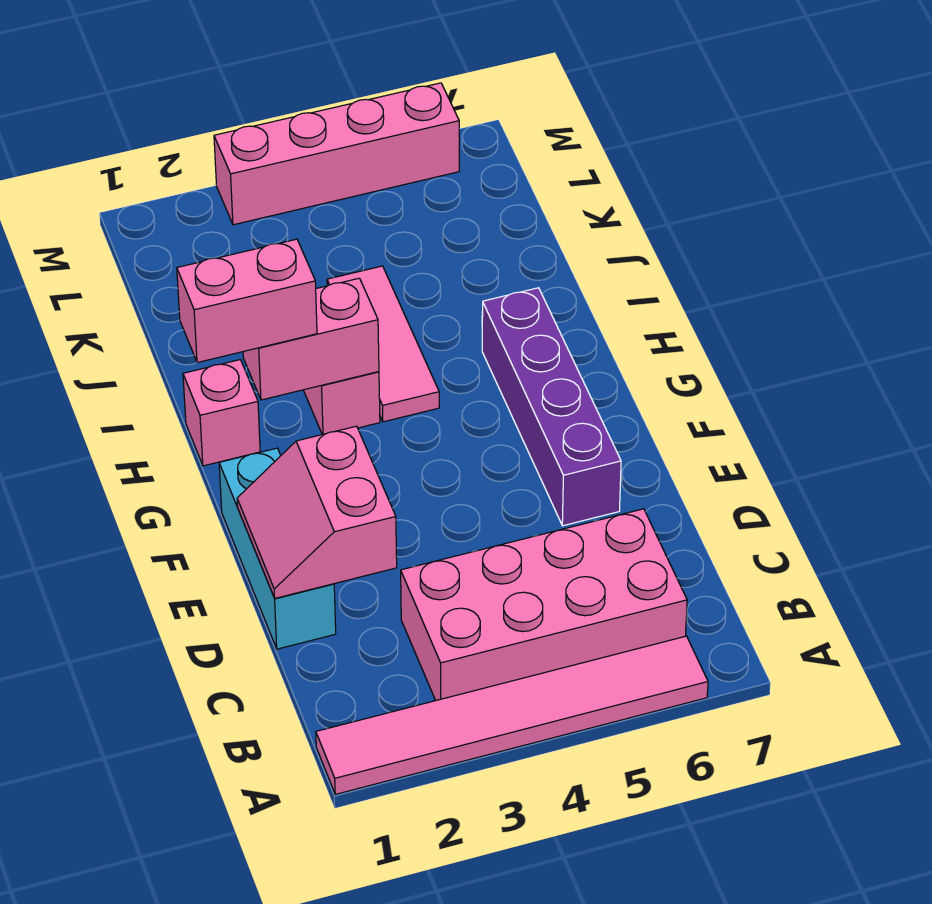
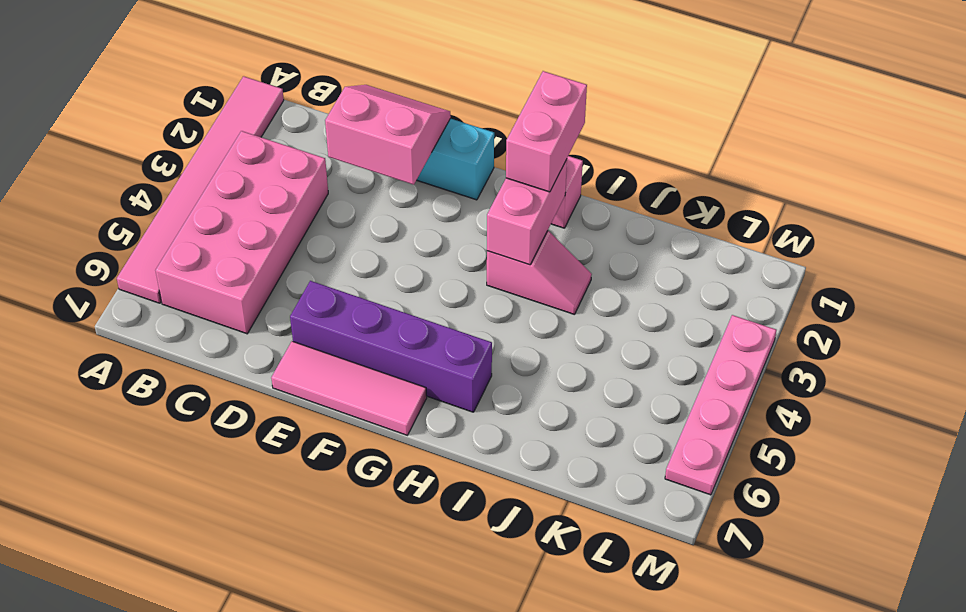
pink tile H4:J4 level 1 -> pink tile E7:G7 level 1
pink brick M3:M6 level 1 -> pink plate M3:M6 level 1

